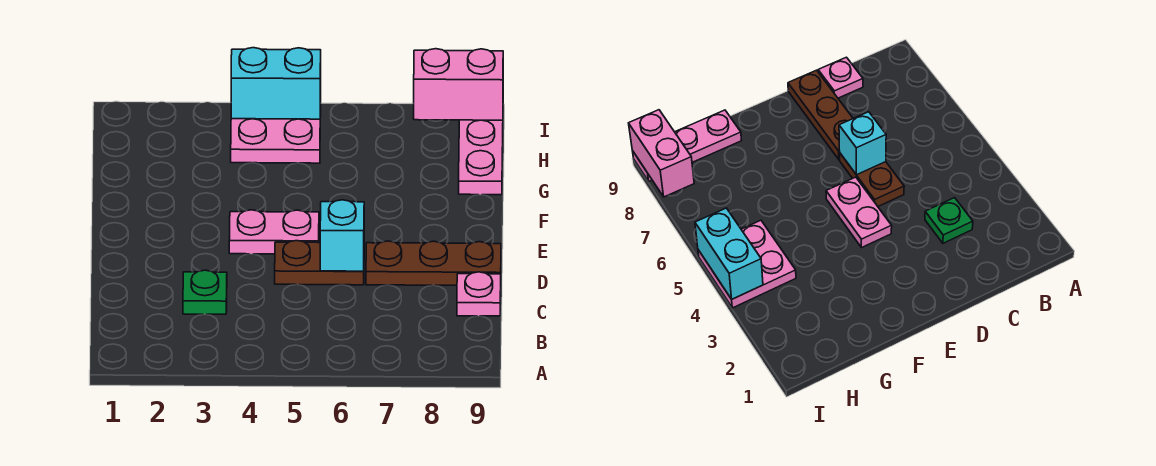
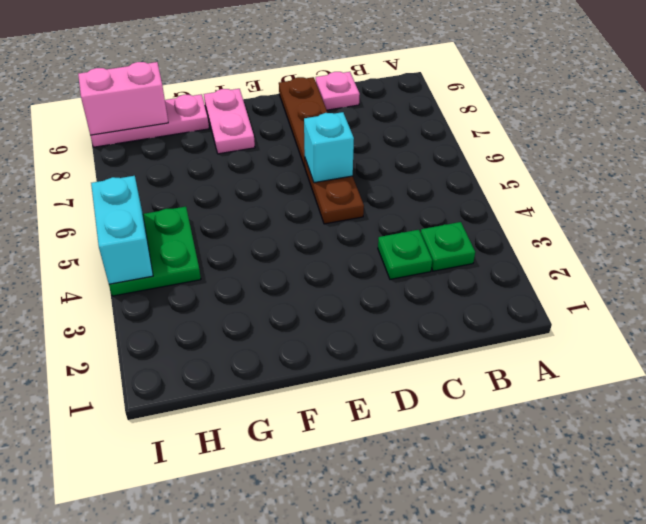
none -> green plate B3 level 1
pink plate E4:E5 level 1 -> pink plate F8:F9 level 1
pink plate H4:I5 level 1 -> green plate H4:I5 level 1
pink brick I8:I9 level 2 -> pink brick H9:I9 level 2

